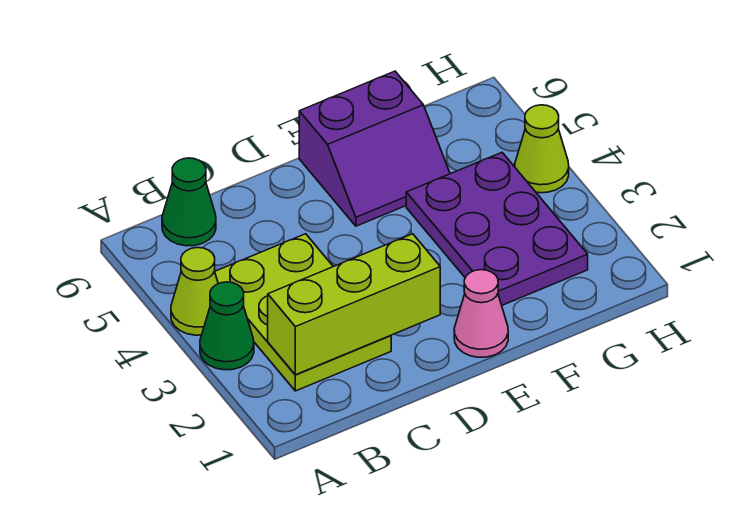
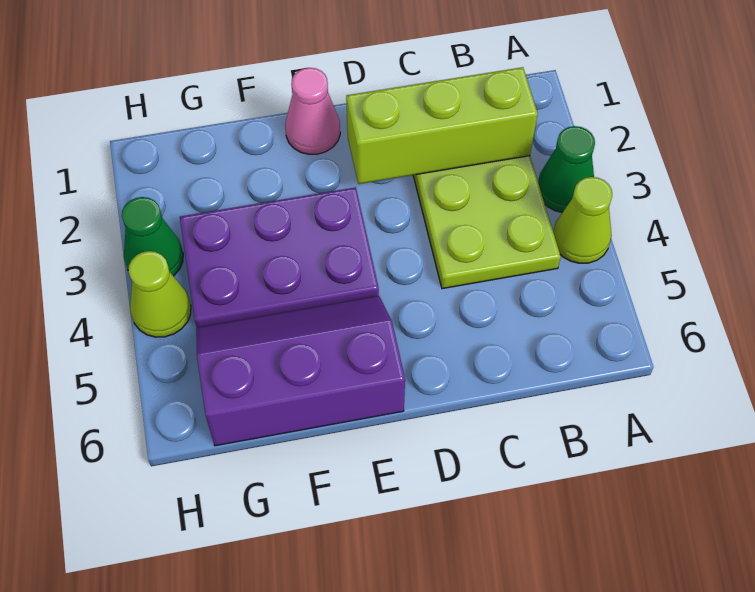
green cone B6 level 1 -> green cone H3 level 1
purple slope E5:F6 level 1 top 6 -> purple slope E5:G6 level 1 top 6
purple plate F2:G4 level 1 -> purple plate E3:G4 level 1

